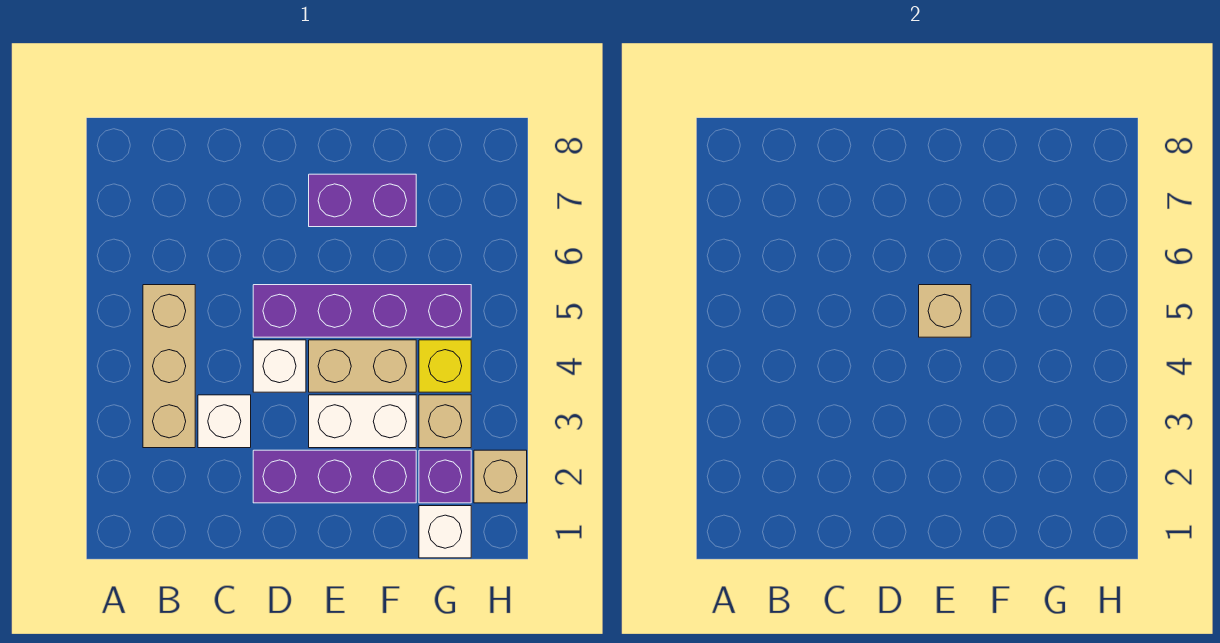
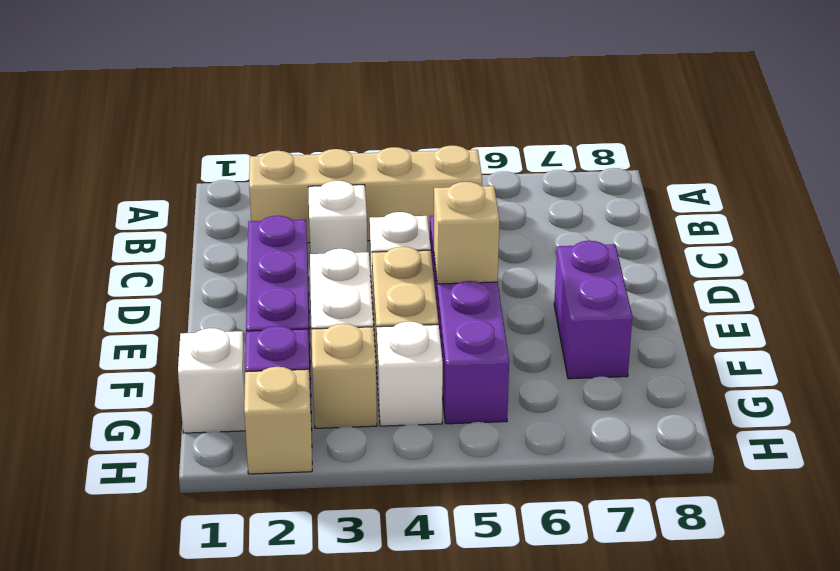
tan brick B3:B5 level 1 -> tan brick B2:B5 level 1
yellow brick G4 level 1 -> white brick G4 level 1

